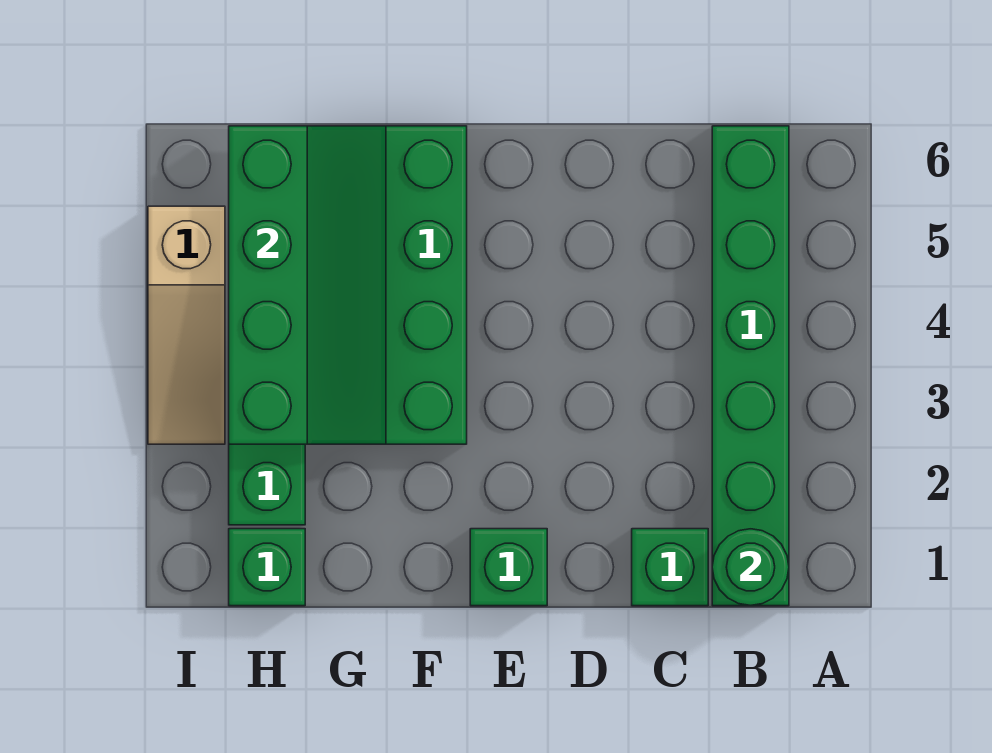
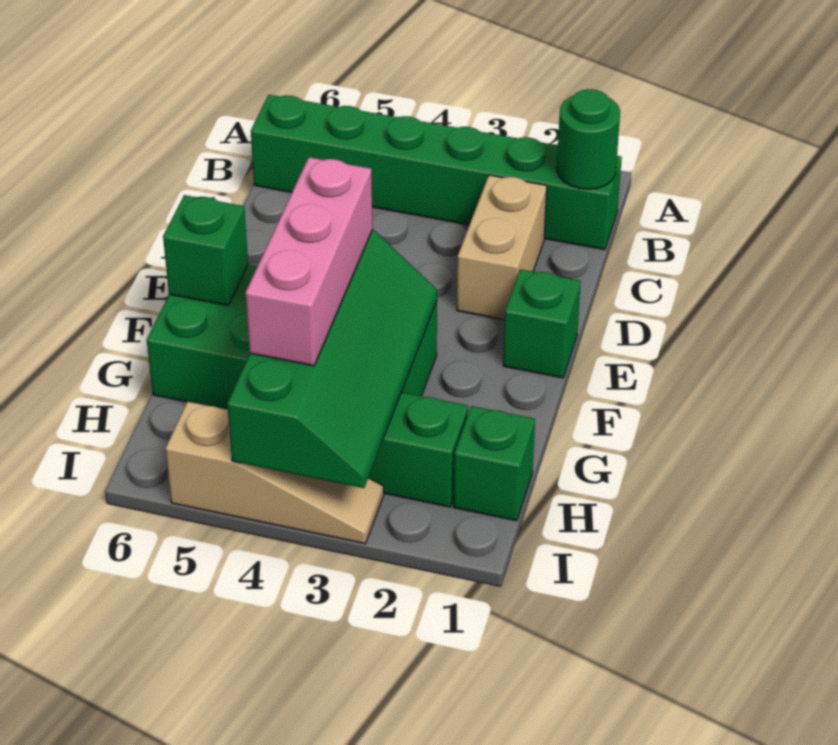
green brick C1 level 1 -> green brick F6 level 2
none -> tan brick C2:D2 level 1
none -> pink brick F4:H4 level 3
green slope G3:H6 level 2 top H -> green slope F3:I4 level 2 top 4

